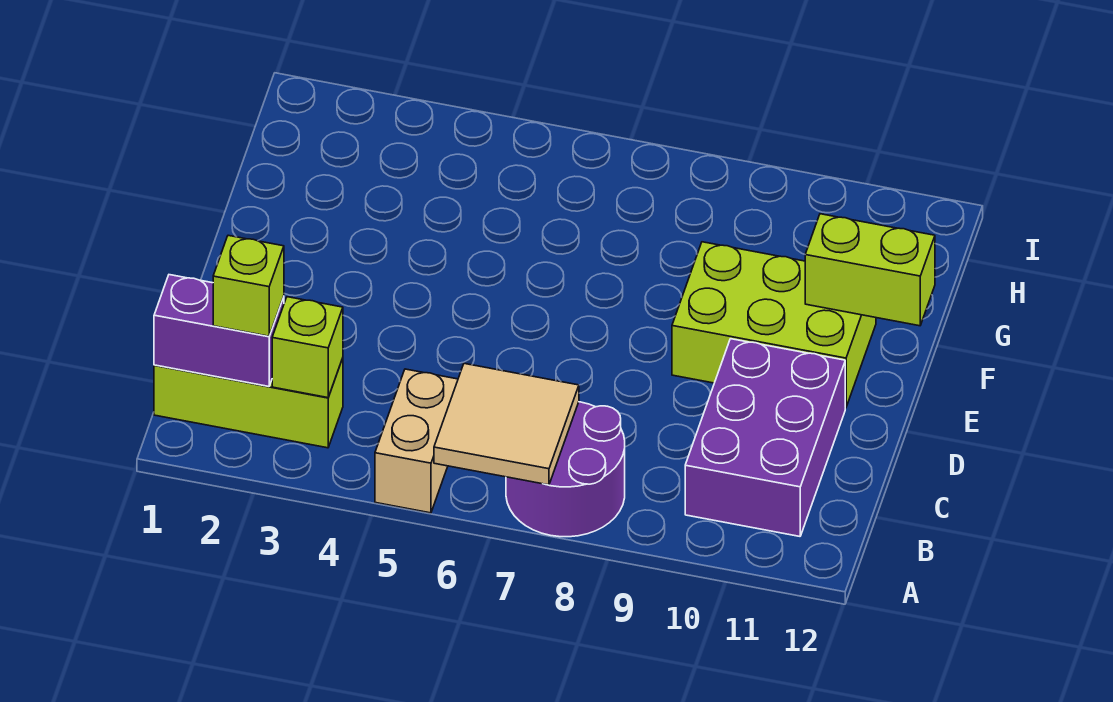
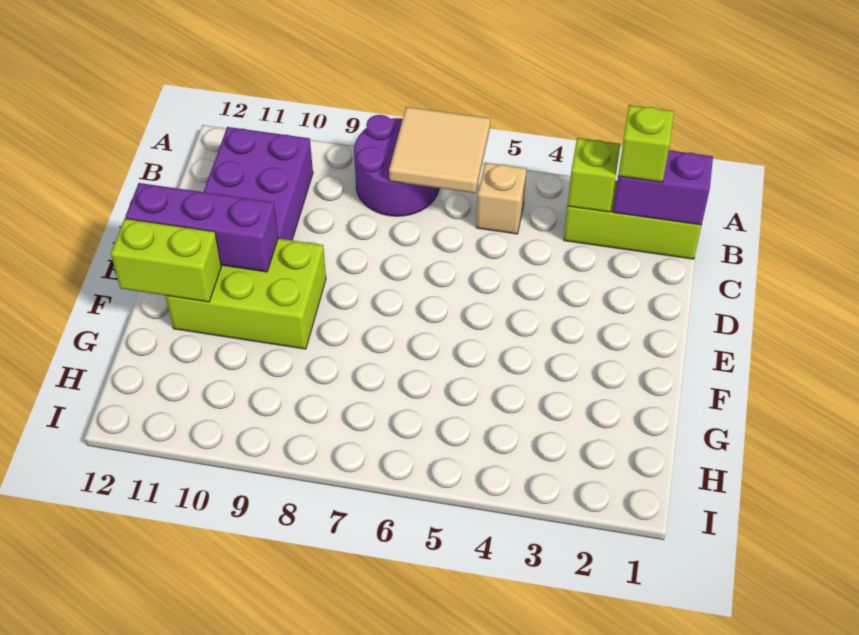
tan brick A5:B5 level 1 -> tan brick B5 level 1
none -> purple brick E10:E12 level 2

